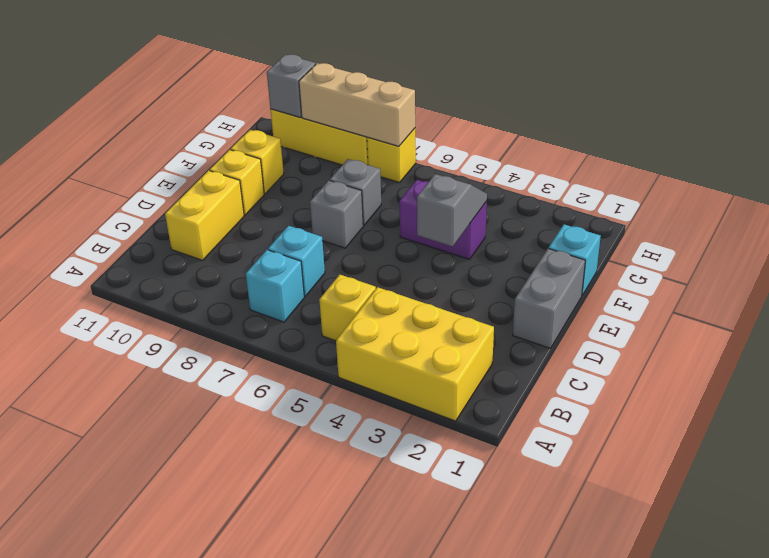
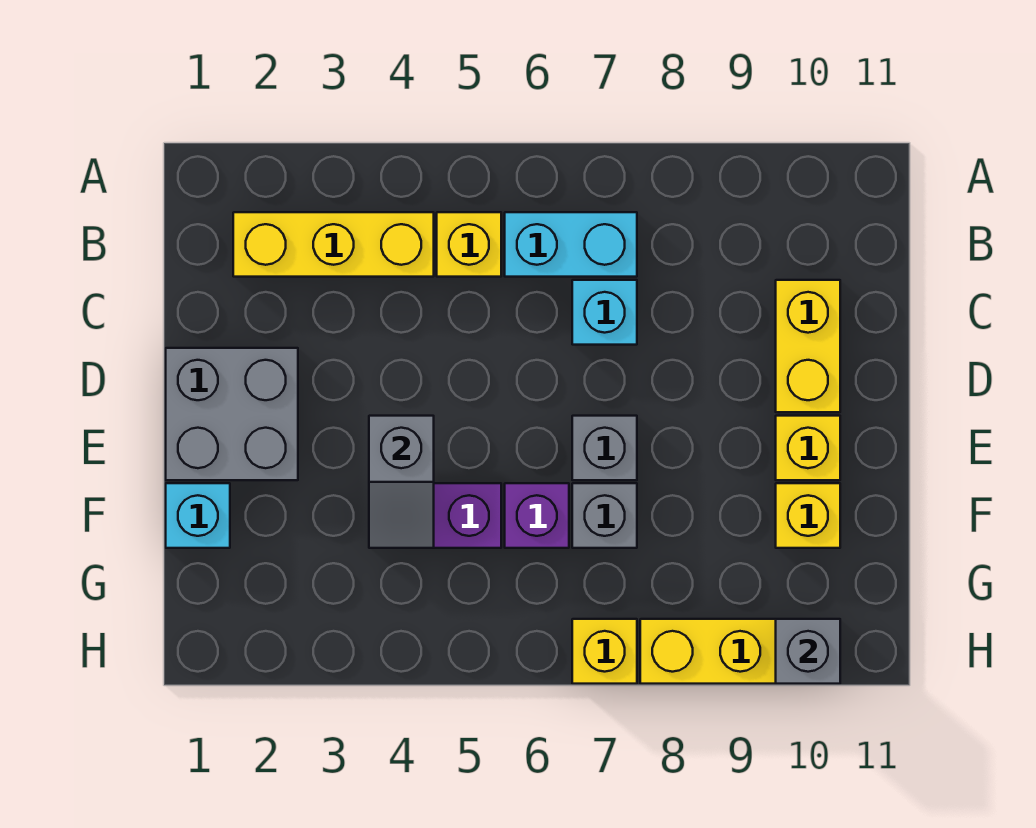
yellow brick A2:B4 level 1 -> yellow brick B2:B4 level 1
cyan brick B7 level 1 -> cyan brick B6:B7 level 1
grey brick D1:E1 level 1 -> grey brick D1:E2 level 1
none -> purple brick F6 level 1
tan brick H7:H9 level 2 -> none

